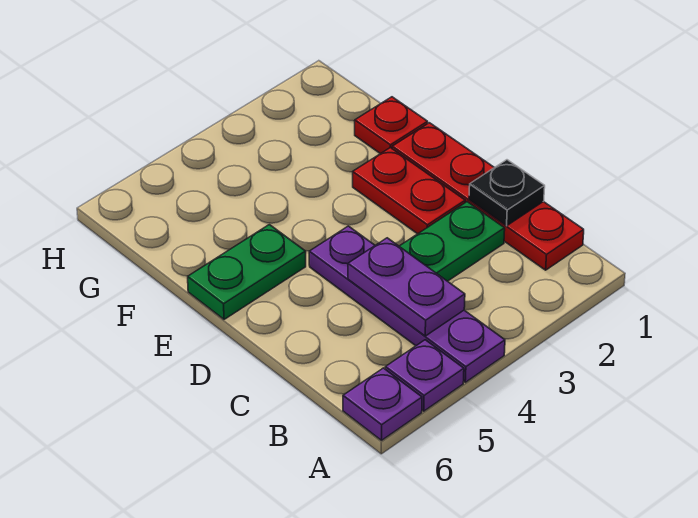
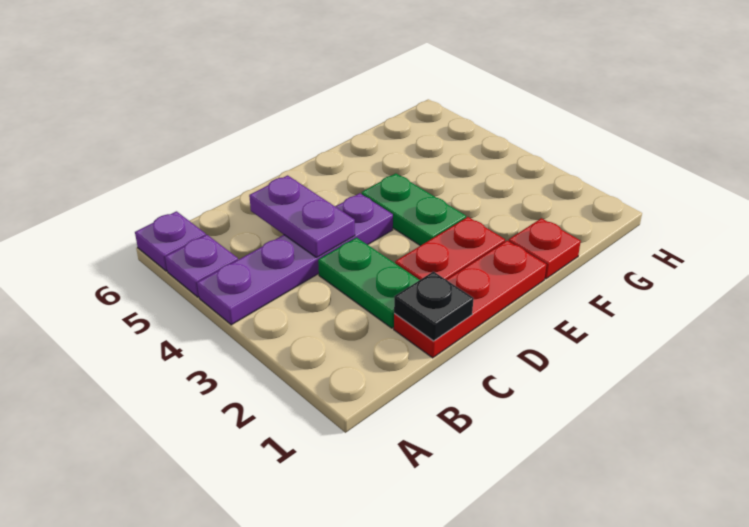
red plate B1:E1 level 1 -> red plate C1:E1 level 1
purple plate B4:C4 level 2 -> purple plate C4:C5 level 2
green plate E5:E6 level 1 -> green plate E3:E4 level 1

